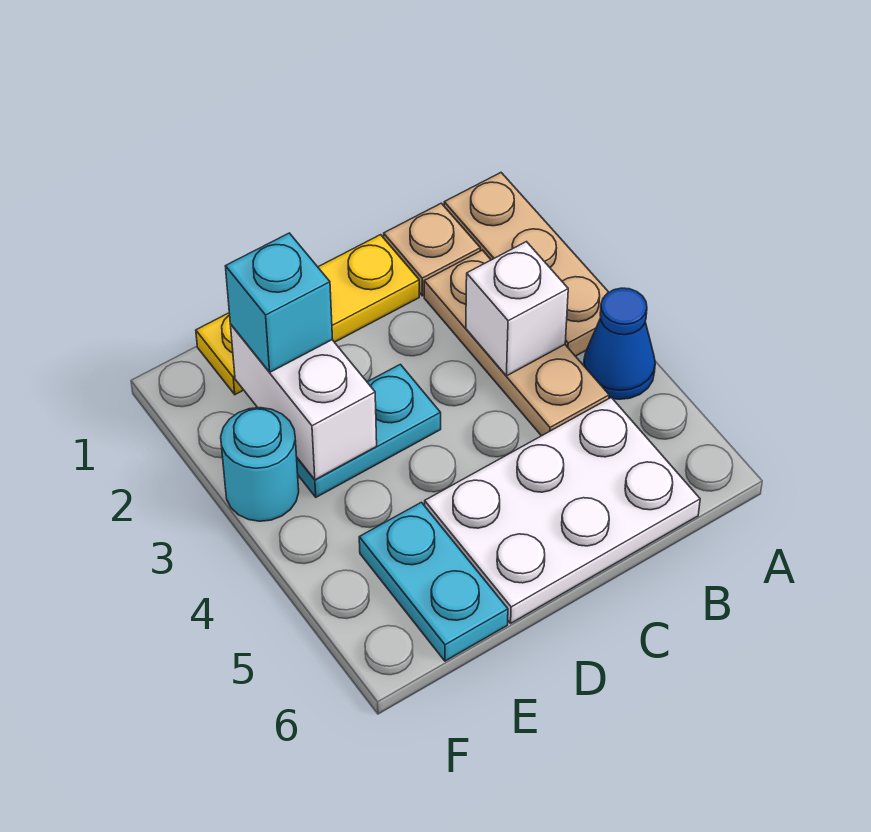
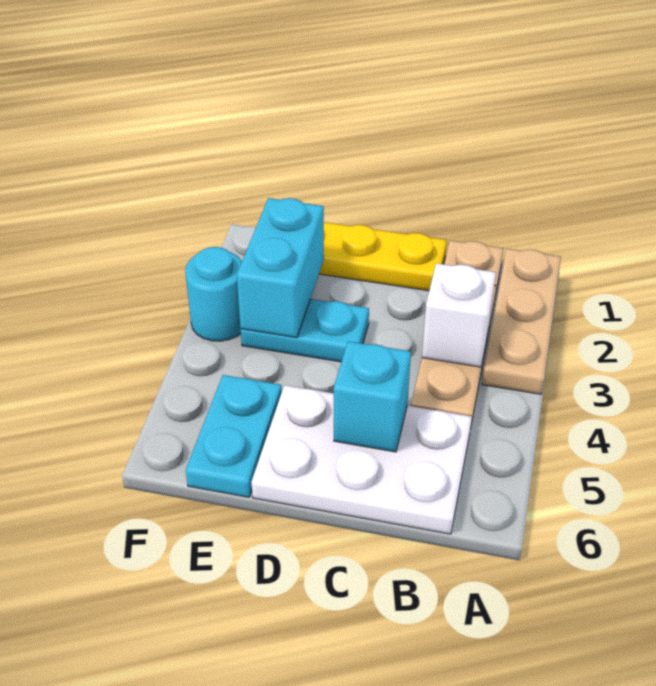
blue cone A4 level 1 -> none
white brick E2:E3 level 2 -> cyan brick E2:E3 level 2
cyan brick E2 level 3 -> cyan brick C5 level 2

